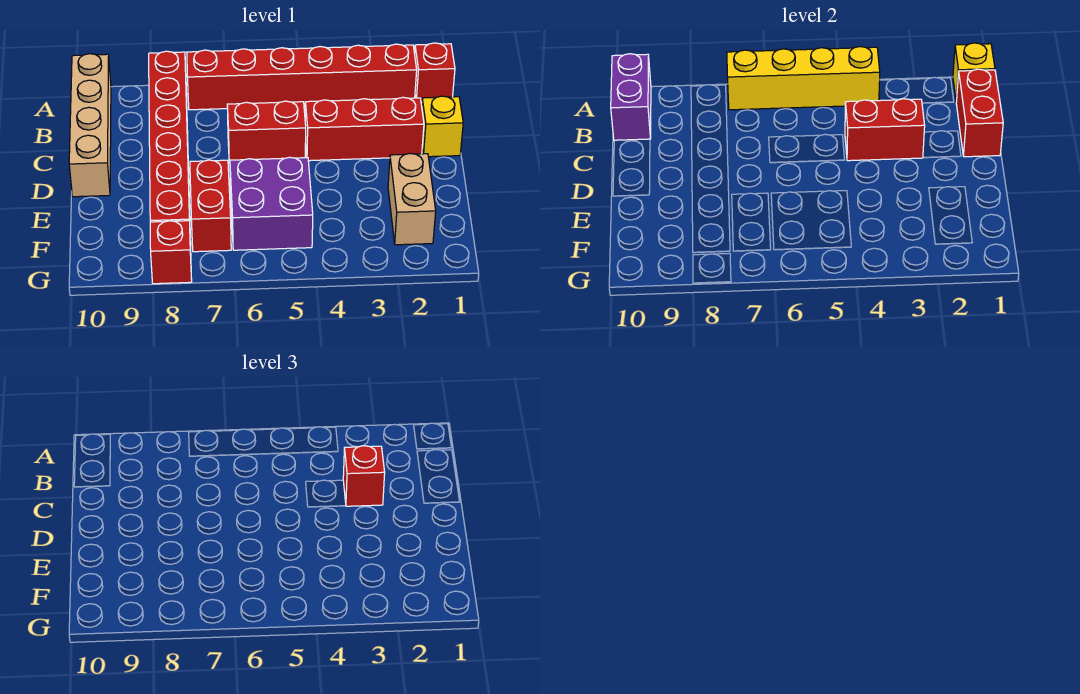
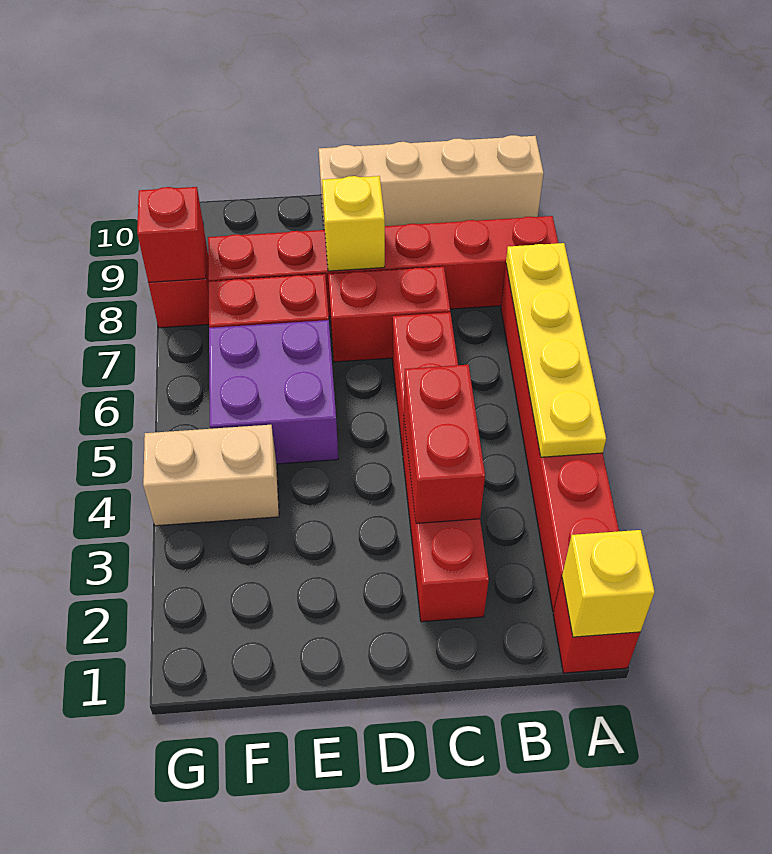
yellow brick A4:A7 level 2 -> yellow plate A4:A7 level 2
purple brick A10:B10 level 2 -> none
red brick B1:C1 level 2 -> red brick C7:D7 level 1
yellow brick C1 level 1 -> yellow brick D8 level 2
red brick C3 level 3 -> red brick G8 level 2
tan brick E2:F2 level 1 -> tan brick F4:G4 level 1

